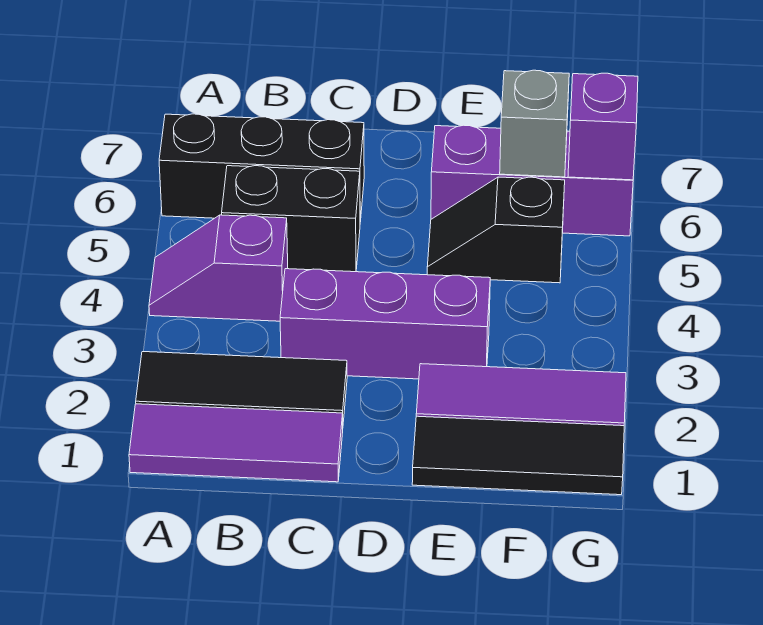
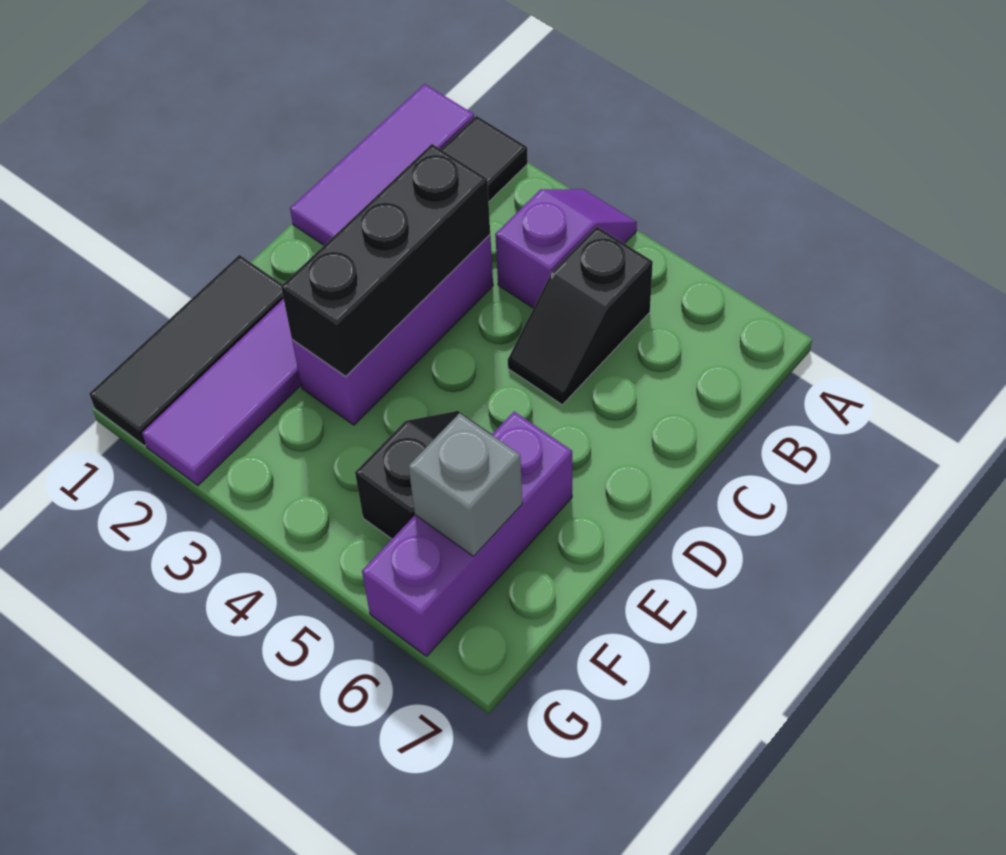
black brick A6:C6 level 1 -> black brick C3:E3 level 2
black brick B5:C5 level 1 -> black slope B5:C5 level 1 top B
purple brick G6 level 2 -> none

